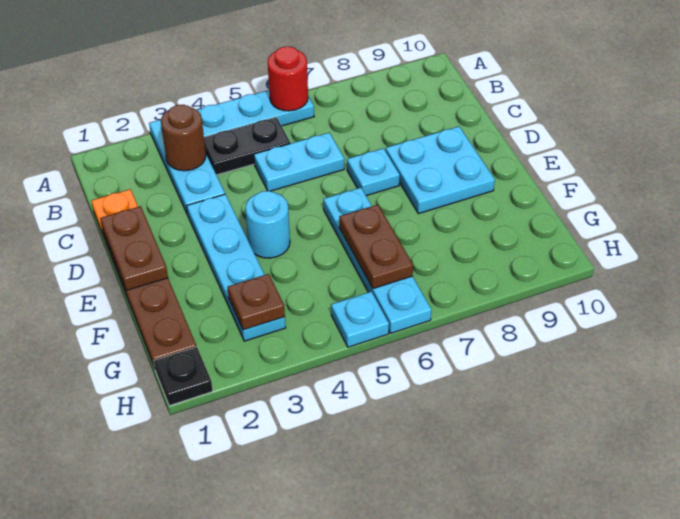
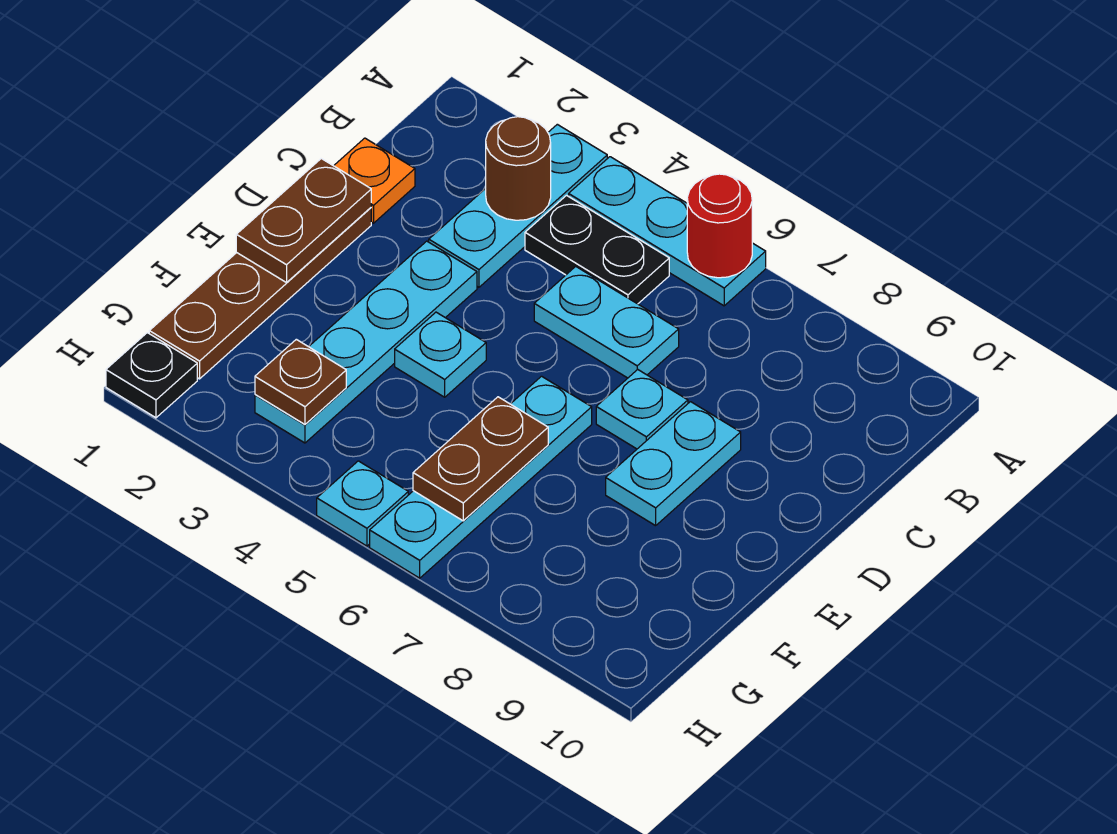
cyan plate D8:E9 level 1 -> cyan plate D8:E8 level 1
cyan round brick E4 level 1 -> cyan plate E4 level 1

